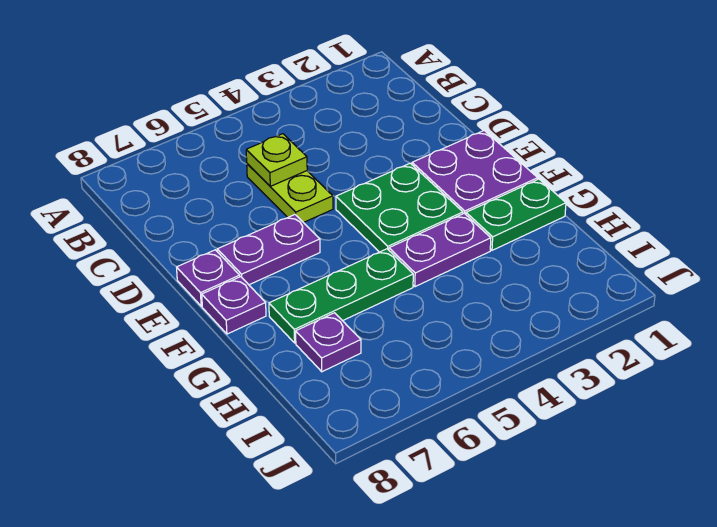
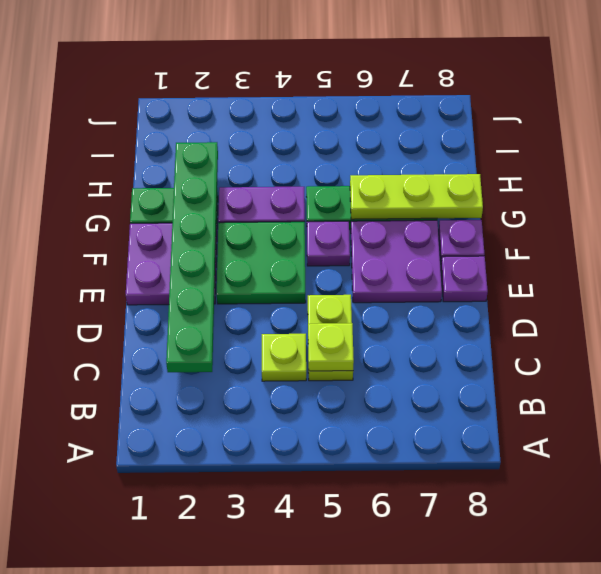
none -> green plate C2:H2 level 2
none -> lime plate C4 level 1
purple plate E6:E7 level 1 -> purple plate E6:F7 level 1
none -> lime plate G6:G8 level 2
purple plate H7 level 1 -> purple plate F5 level 1

